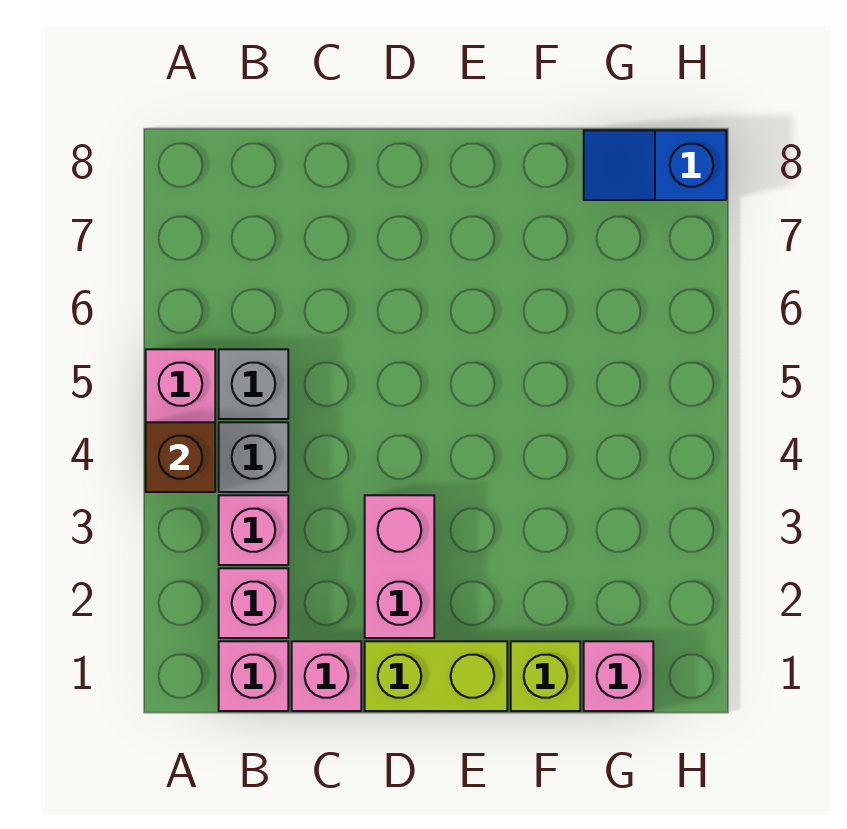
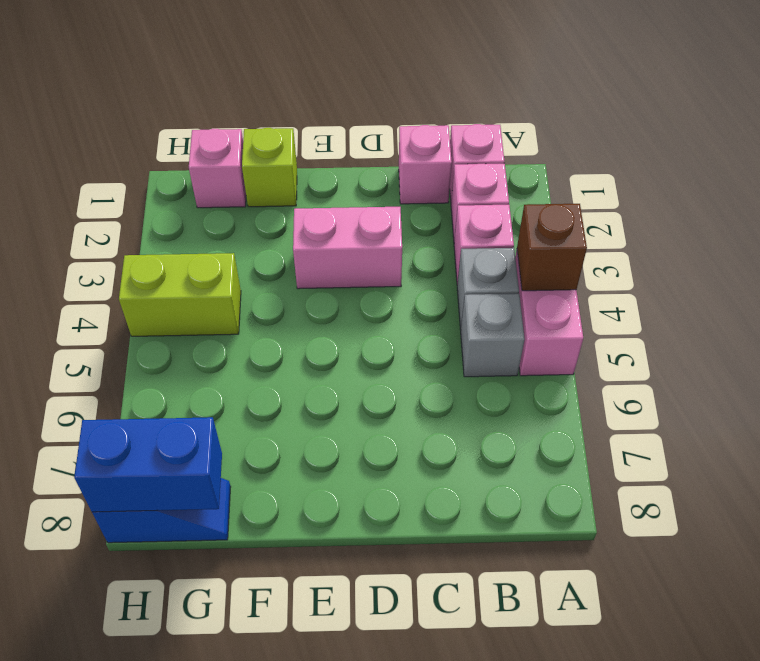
lime brick D1:E1 level 1 -> lime brick G4:H4 level 1
pink brick D2:D3 level 1 -> pink brick D3:E3 level 1
none -> blue brick G8:H8 level 2

